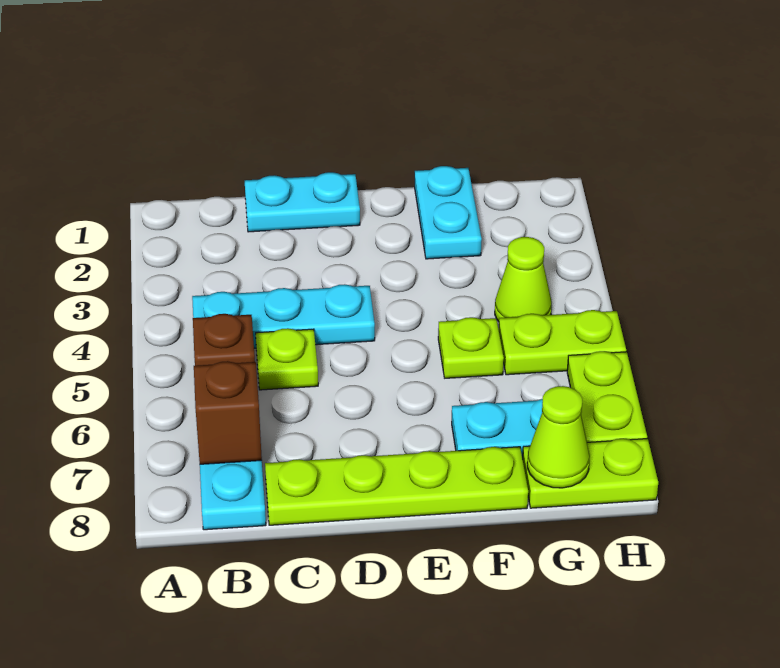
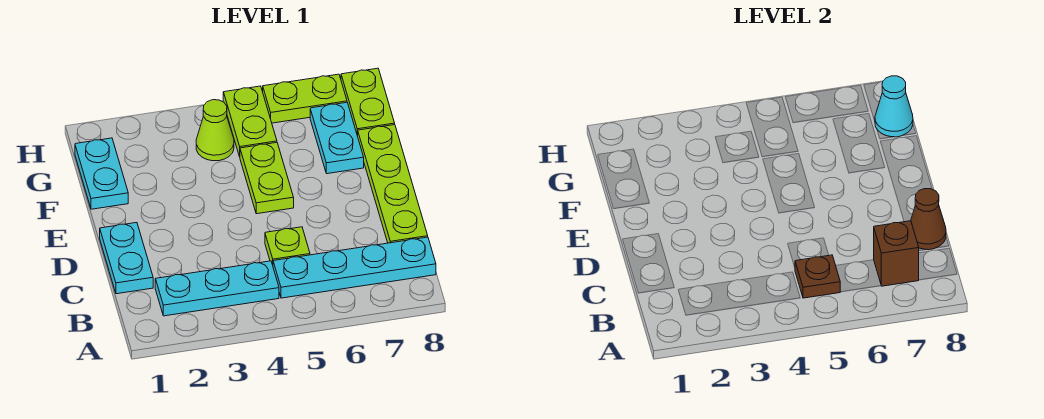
cyan plate B4:D4 level 1 -> cyan plate B2:B4 level 1
none -> brown cone C8 level 2
cyan plate F1:F2 level 1 -> cyan plate F1:G1 level 1
lime plate F5 level 1 -> lime plate E5:F5 level 1
lime cone G8 level 2 -> cyan cone G8 level 2

